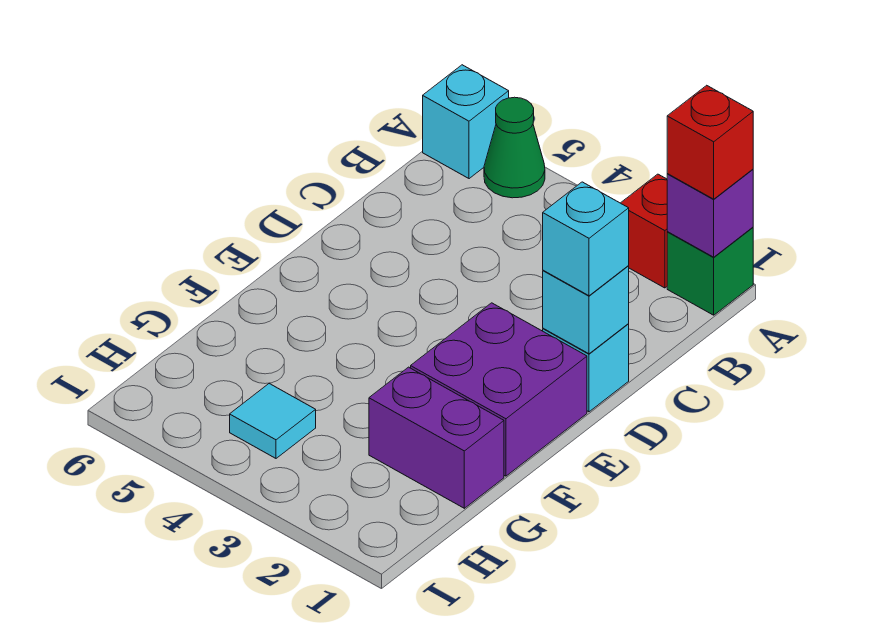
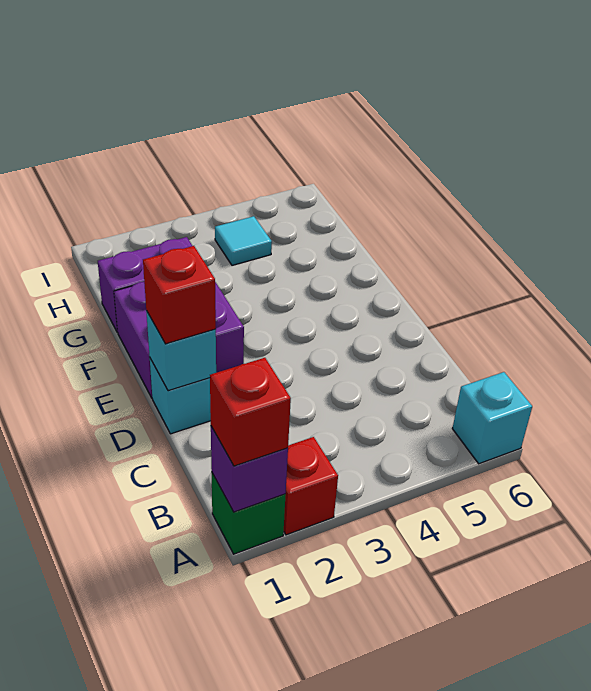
green cone A5 level 1 -> none
cyan brick D1 level 3 -> red brick D1 level 3

